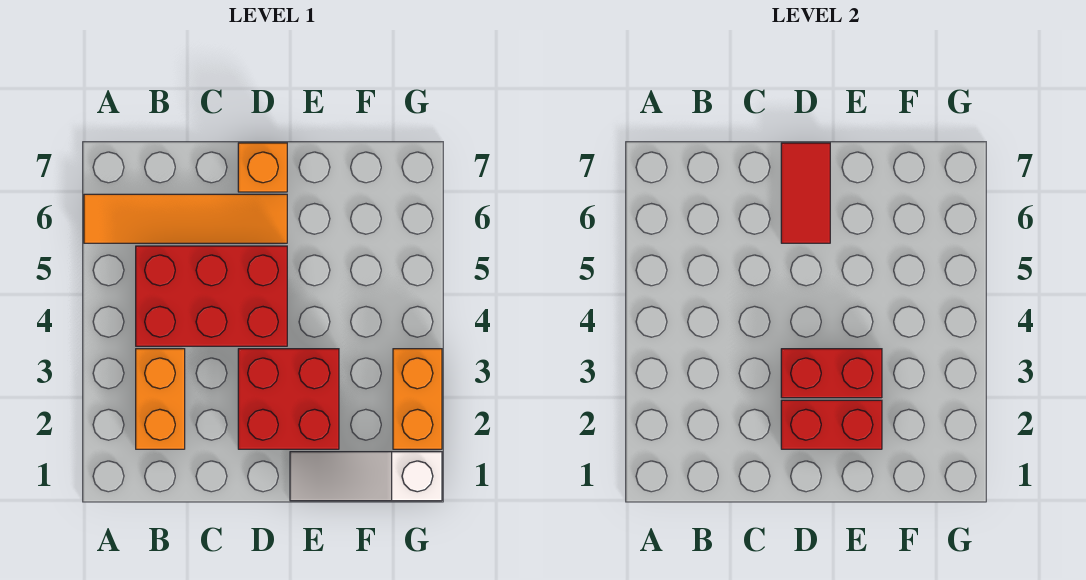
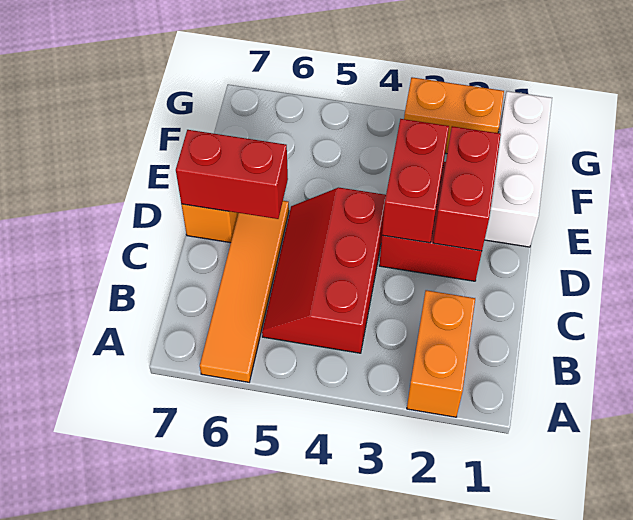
orange brick B2:B3 level 1 -> orange brick A2:B2 level 1
red brick B4:D5 level 1 -> red slope B4:D5 level 1 top 4
red tile D6:D7 level 2 -> red brick D6:D7 level 2
white slope E1:G1 level 1 top G -> white brick E1:G1 level 1

